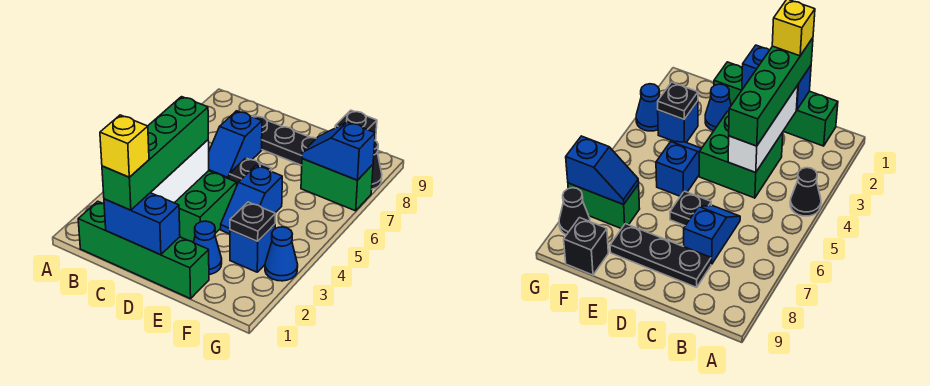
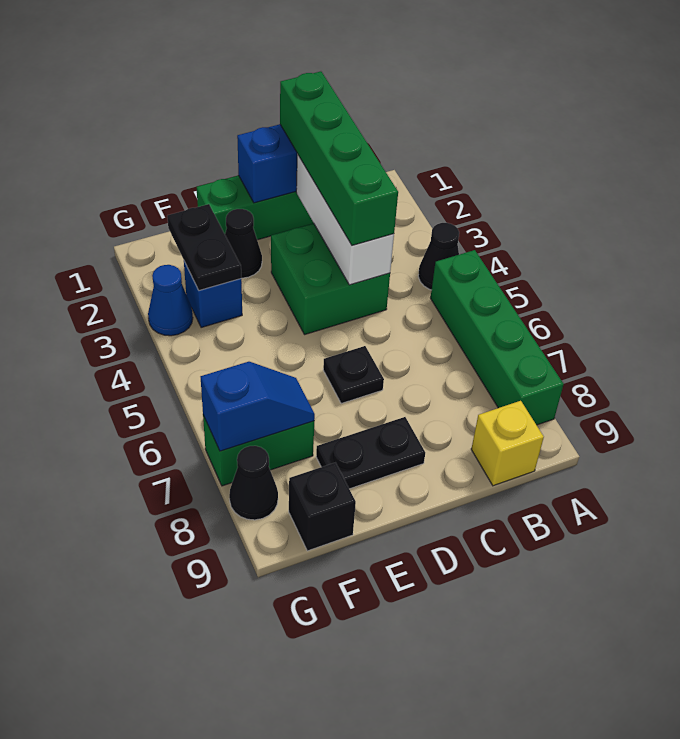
none -> green brick A5:A8 level 1
yellow brick C1 level 4 -> yellow brick B9 level 1
blue slope C6:C7 level 1 top 7 -> none
black plate C8:E8 level 1 -> black plate D8:E8 level 1
blue cone E2 level 1 -> black cone E2 level 1
blue slope E4:E5 level 1 top 5 -> none
black plate F3 level 2 -> black plate F2:F3 level 2

